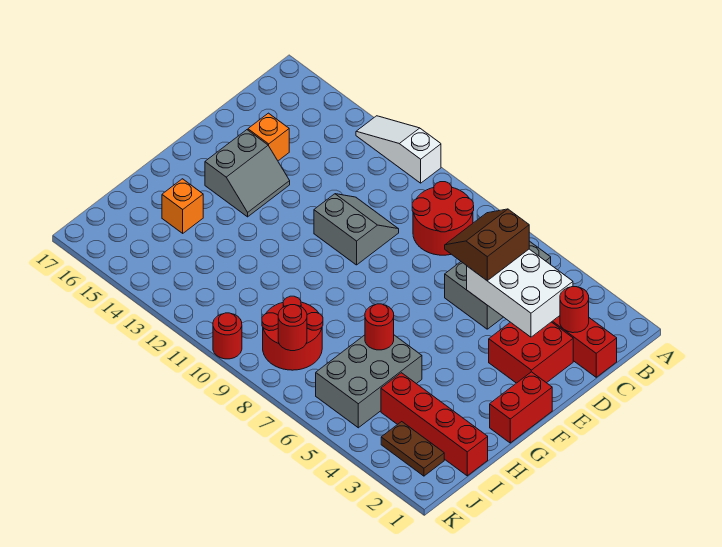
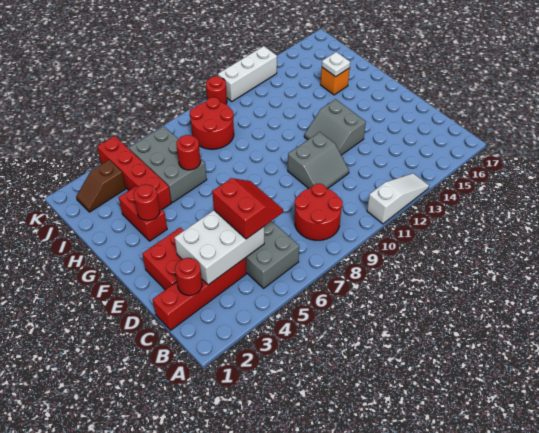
brown slope C5:D6 level 3 top 5 -> red slope C5:D6 level 3 top 5
orange brick D15 level 1 -> none
grey slope E14:F15 level 1 top 15 -> grey slope E12:F13 level 1 top 13
red brick F1:G1 level 1 -> red brick G3:H3 level 1
none -> white plate H15 level 2
red brick I1:I4 level 1 -> red brick H4:K4 level 1
brown plate J2:J3 level 1 -> brown slope J2:J3 level 1 top 3
red round brick J8 level 2 -> red round brick G3 level 2
none -> white brick K11:K13 level 1

